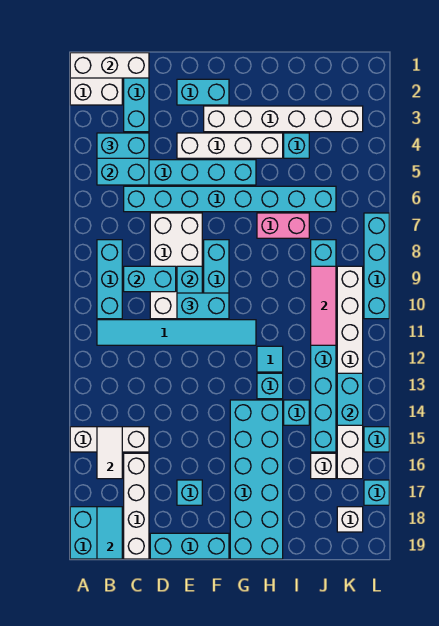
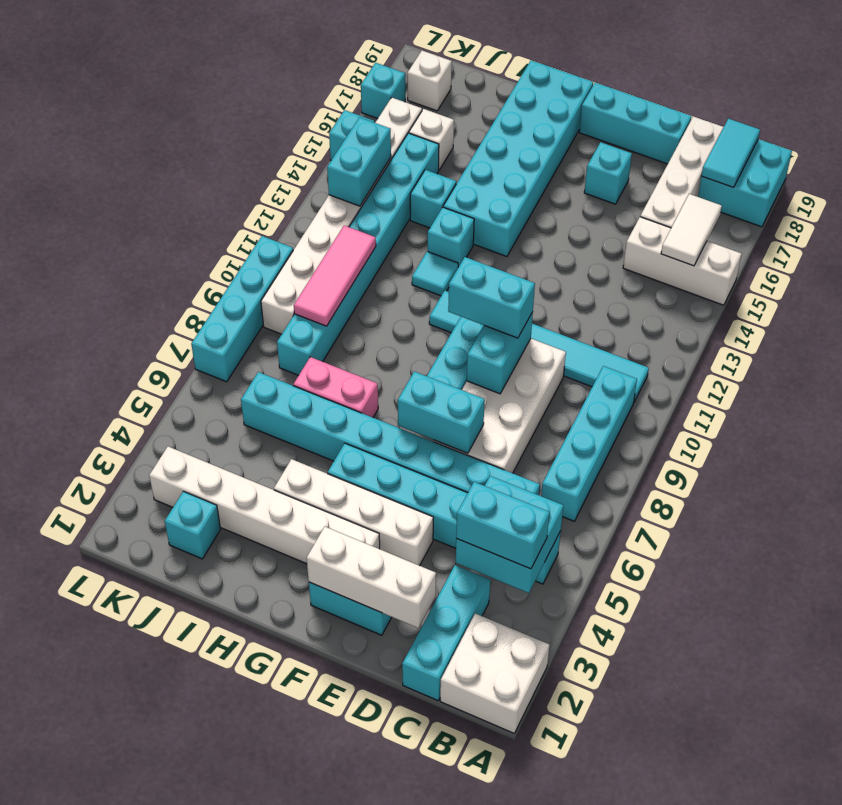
white brick A1:C1 level 2 -> white brick D2:F2 level 2
cyan brick B8:B10 level 1 -> cyan brick B7:B10 level 1
cyan brick C9:D9 level 2 -> cyan brick E7:F7 level 2
cyan brick I4 level 1 -> cyan brick J2 level 1

